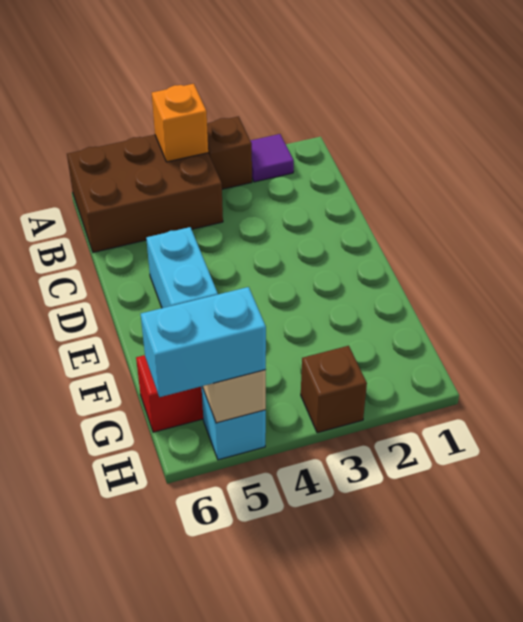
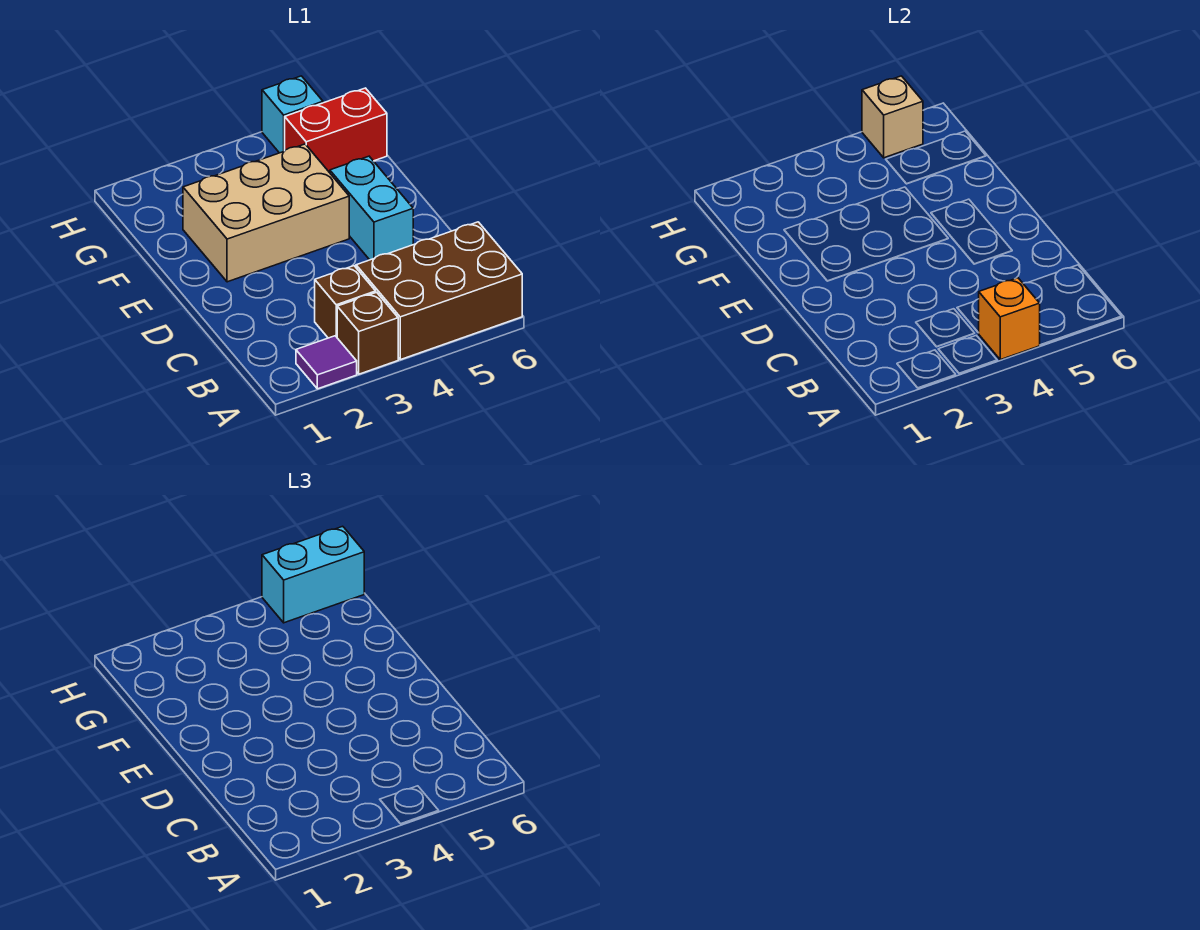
none -> tan brick E2:F4 level 1
brown brick H3 level 1 -> brown brick B3 level 1

